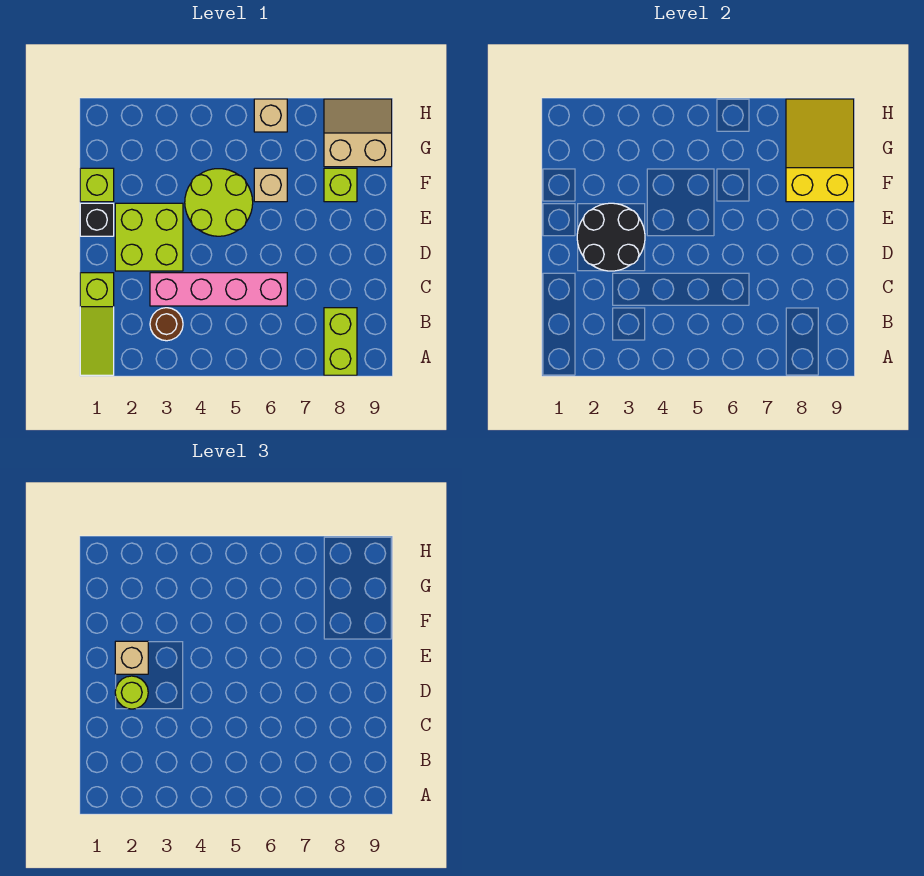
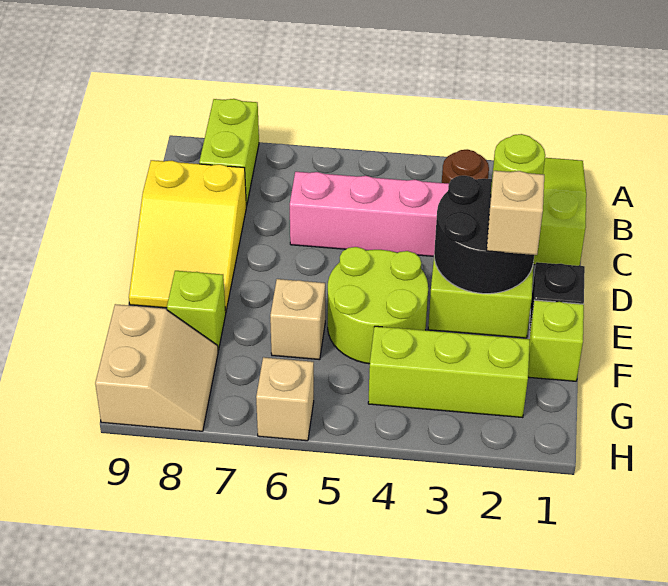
yellow slope F8:H9 level 2 top F -> yellow slope C8:E9 level 1 top C
none -> lime brick G2:G4 level 1
tan slope G8:H9 level 1 top G -> tan slope G8:H9 level 1 top 9

